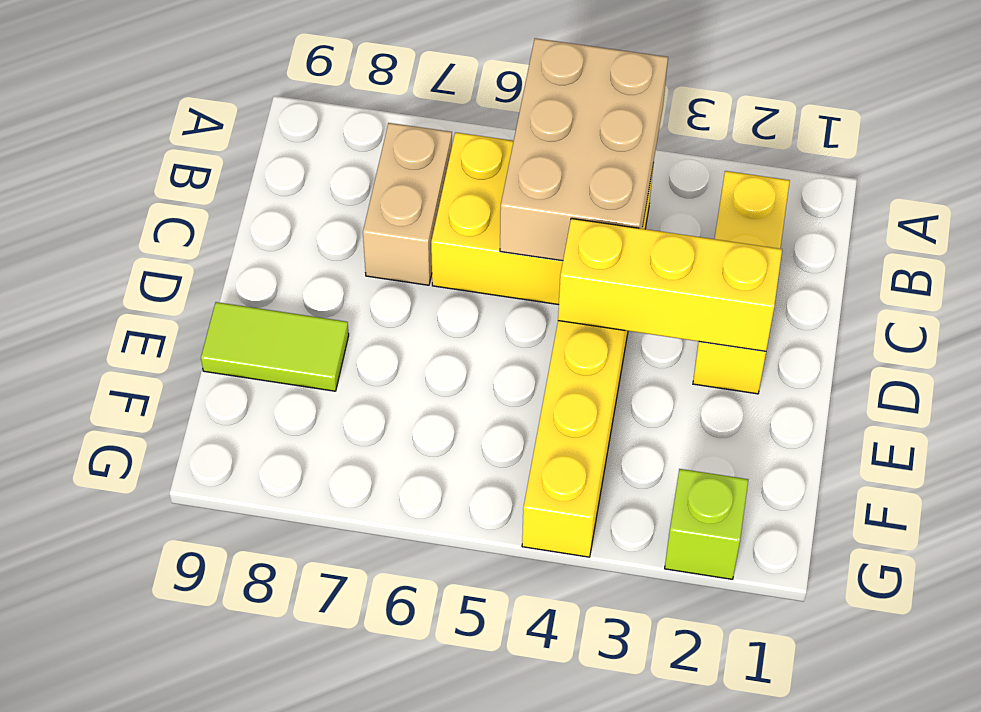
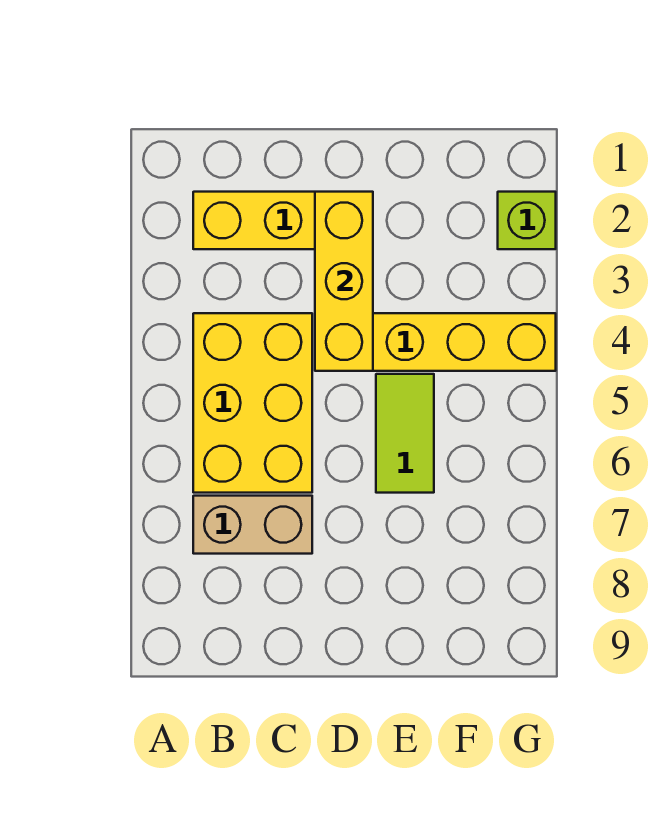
tan brick A4:C5 level 2 -> none
lime tile E8:E9 level 1 -> lime tile E5:E6 level 1

